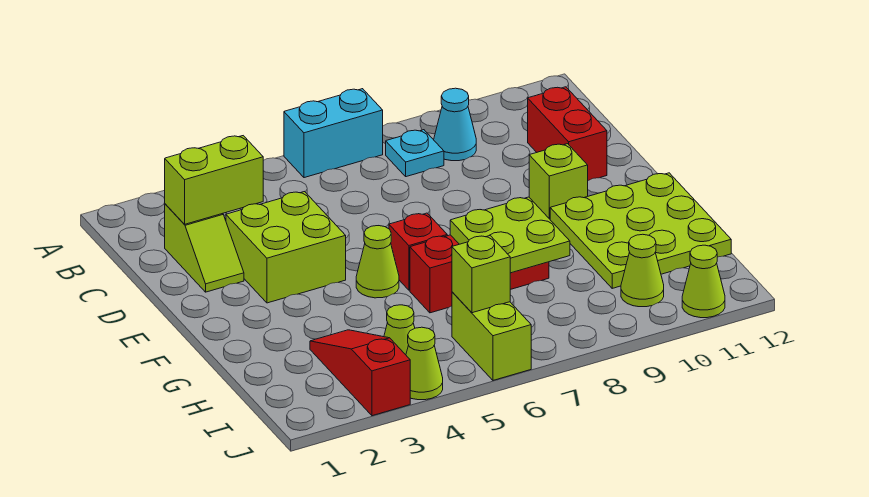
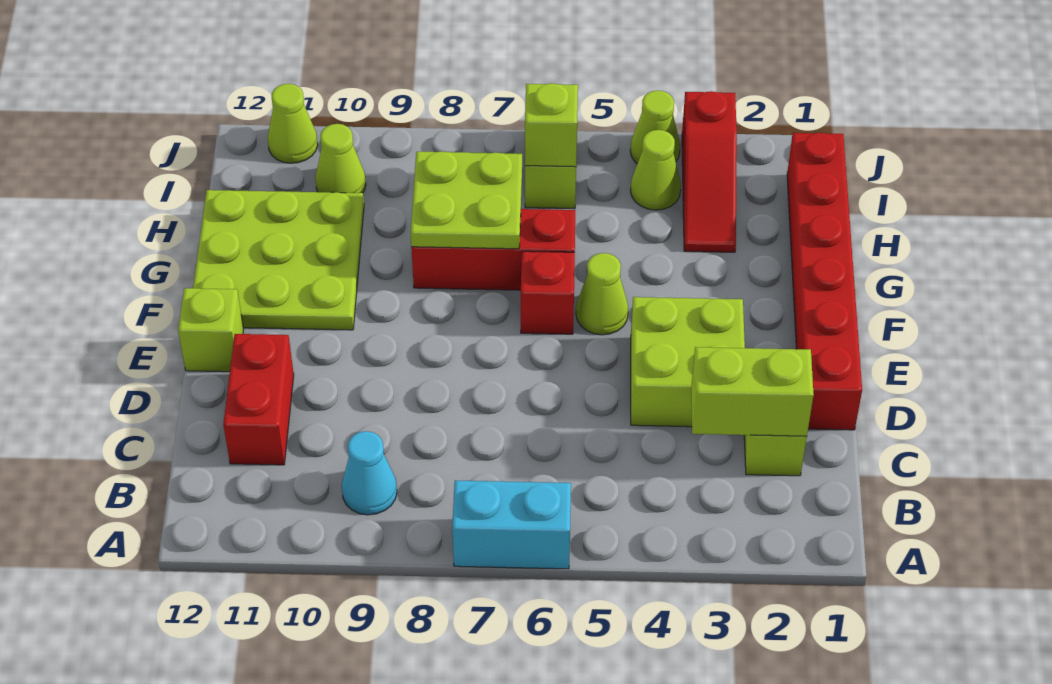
cyan plate B8 level 1 -> none
none -> red brick D1:I1 level 1
lime brick E10 level 1 -> lime brick E12 level 1

